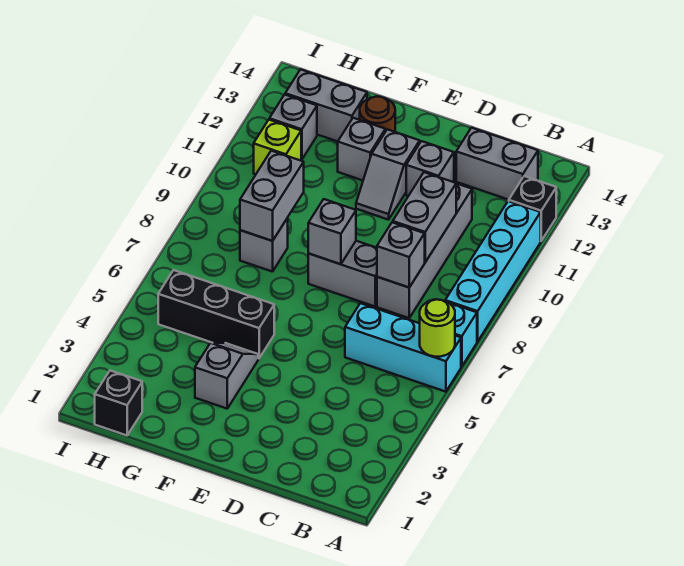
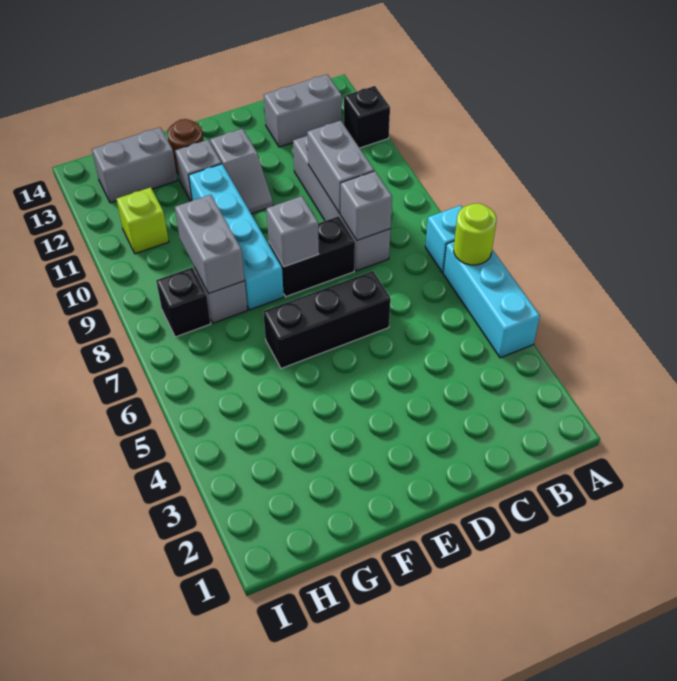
cyan brick A6:C6 level 1 -> cyan brick A4:A6 level 1
cyan brick A8:A11 level 1 -> cyan brick F8:F11 level 1
grey brick D8:E8 level 1 -> black brick D8:E8 level 1
grey brick D12 level 1 -> none
grey slope F3:F4 level 1 top 3 -> none
black brick F5:H5 level 1 -> black brick D6:F6 level 1
black brick H1 level 1 -> black brick H8 level 1
grey brick H12 level 1 -> none

